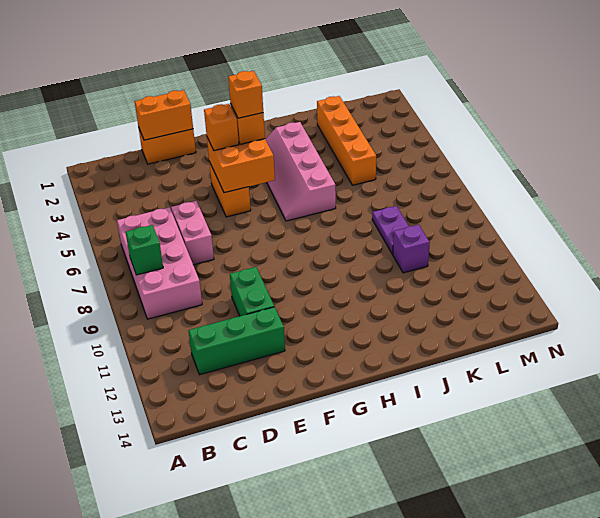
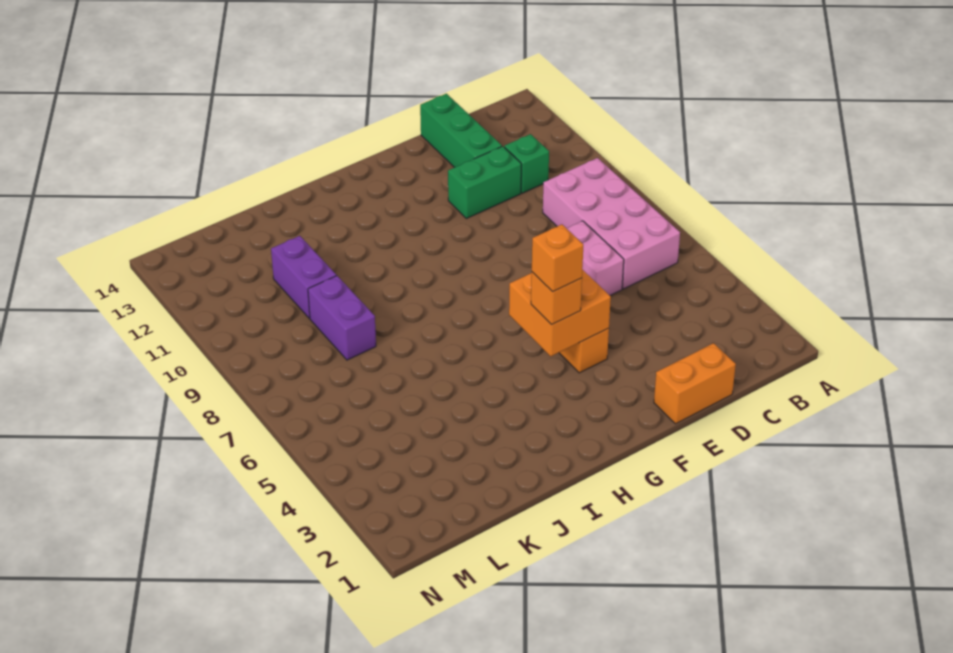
green brick B8 level 2 -> green brick C11 level 1
green brick C12:E12 level 1 -> green brick D12:D14 level 1
orange brick D1:E1 level 2 -> none
green brick E10:E11 level 1 -> green brick D11:E11 level 1
orange brick F4 level 3 -> none
pink slope H3:I6 level 1 top I -> none
orange brick K2:K5 level 1 -> none
purple plate K8:K9 level 1 -> purple brick K8:K9 level 1
purple brick K10 level 1 -> purple brick K10:K11 level 1

